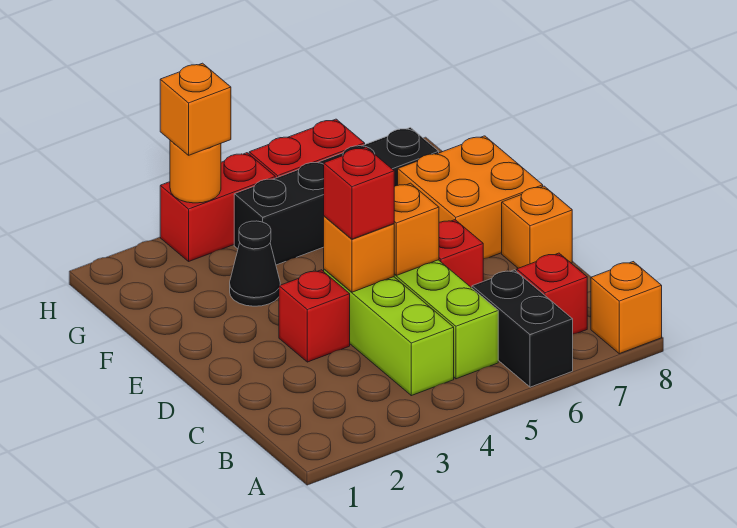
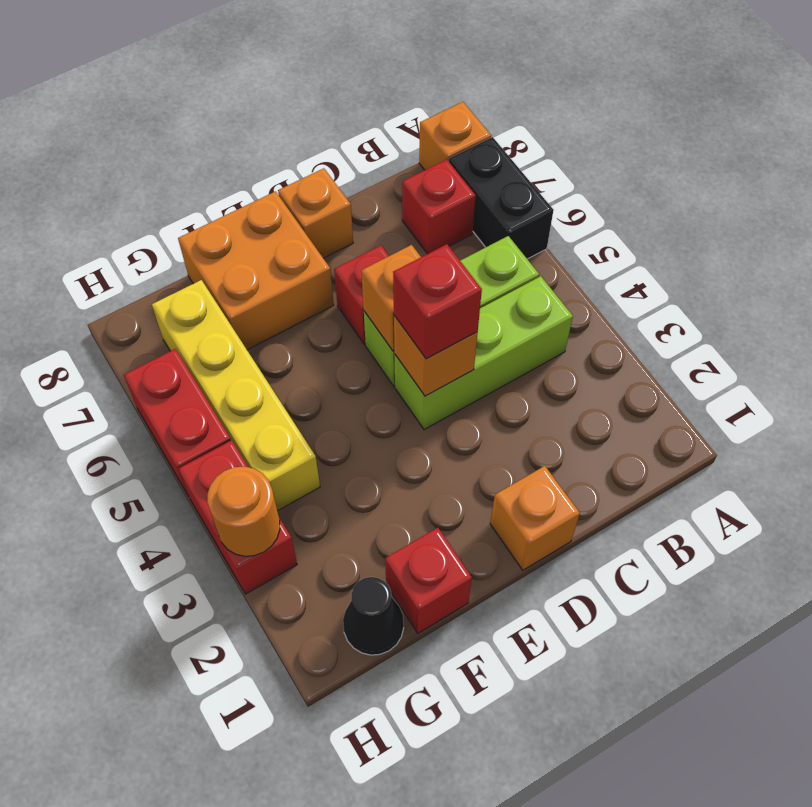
black brick A6:B6 level 1 -> black brick A6:A7 level 1
red brick D3 level 1 -> red brick F1 level 1
black cone F3 level 1 -> black cone G1 level 1
black brick G4:G7 level 1 -> yellow brick G4:G7 level 1
orange brick H3 level 3 -> orange brick D1 level 1

